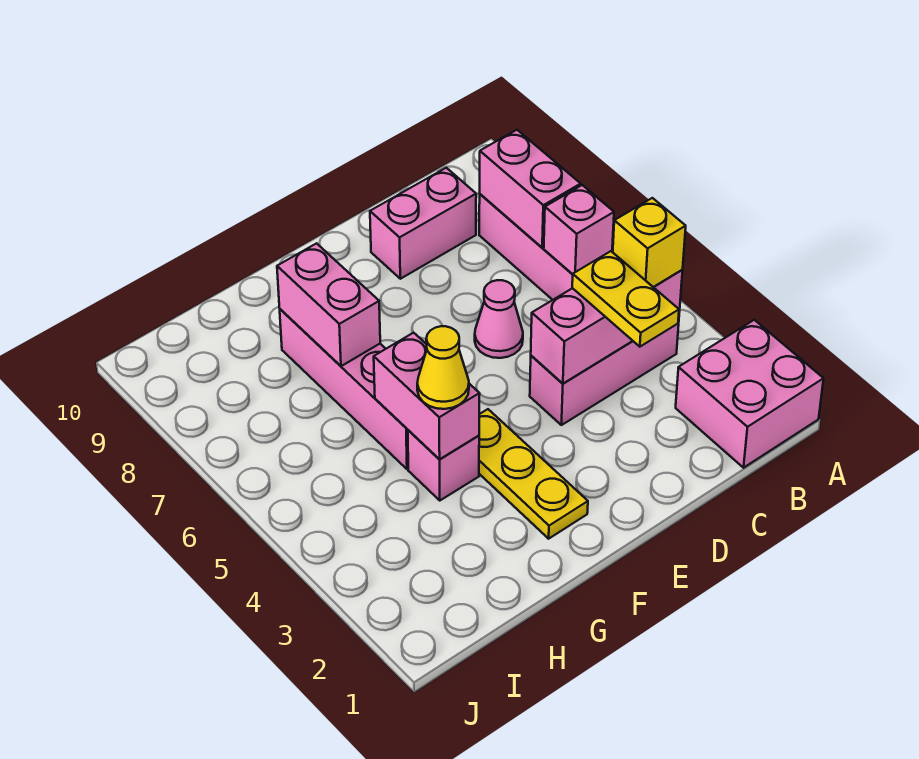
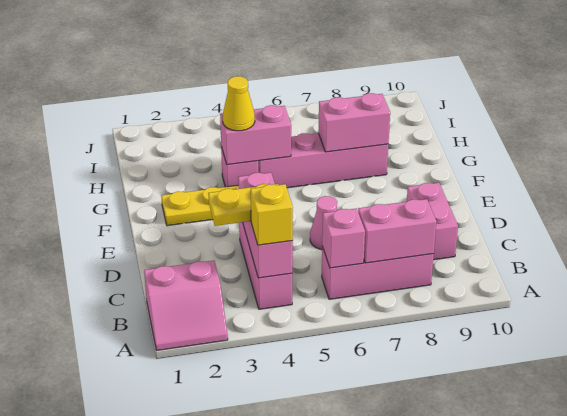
pink brick A1:B2 level 1 -> pink slope A1:B2 level 1 top B

